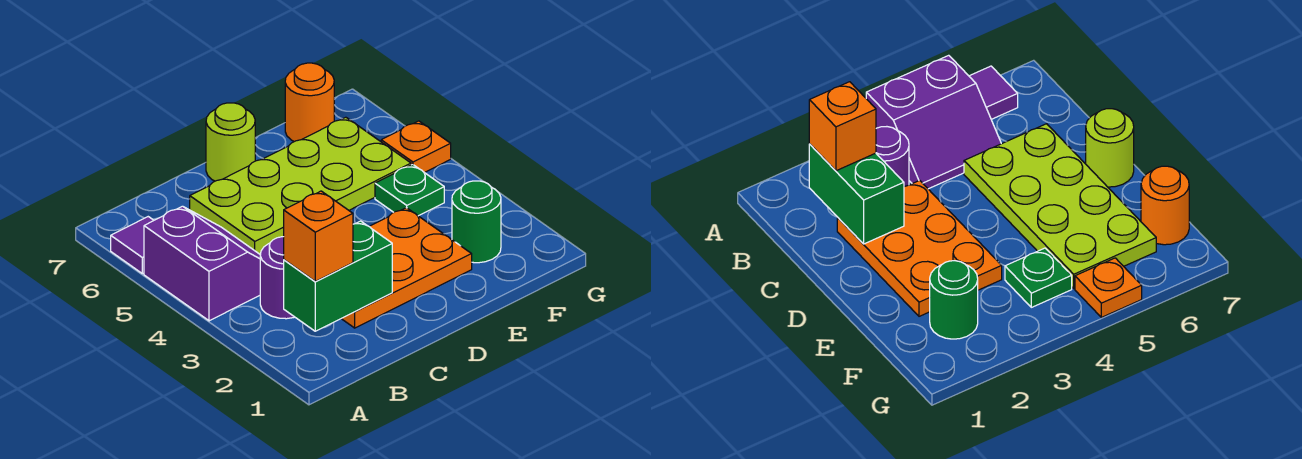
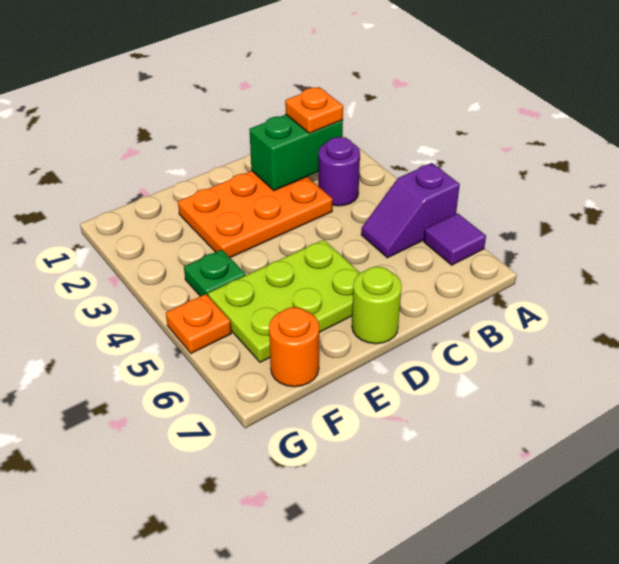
purple slope A4:B5 level 1 top A -> purple slope A5:B5 level 1 top A
orange brick B2 level 3 -> orange plate B2 level 3
lime plate C5:F6 level 1 -> lime plate D5:F6 level 1
green round brick F2 level 1 -> none

